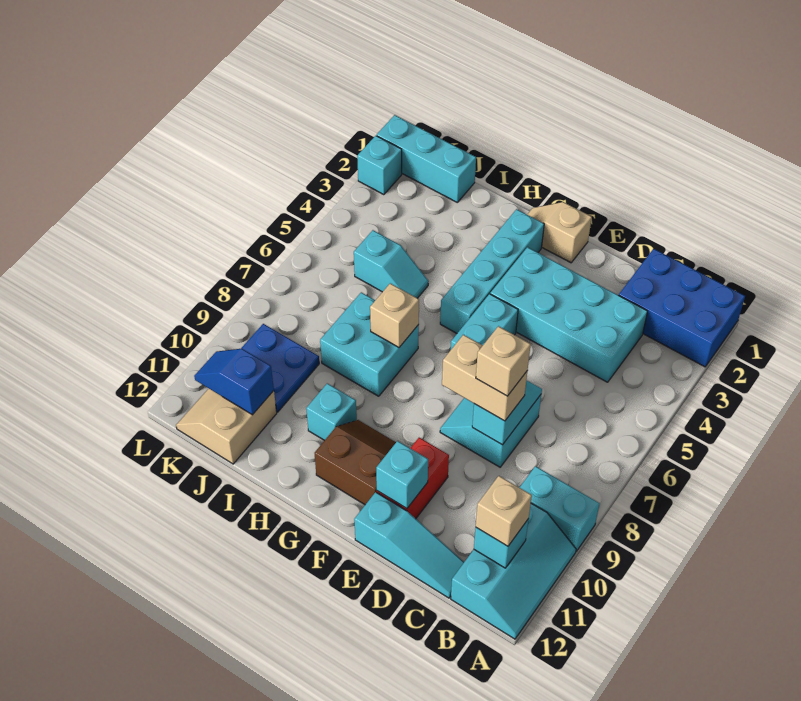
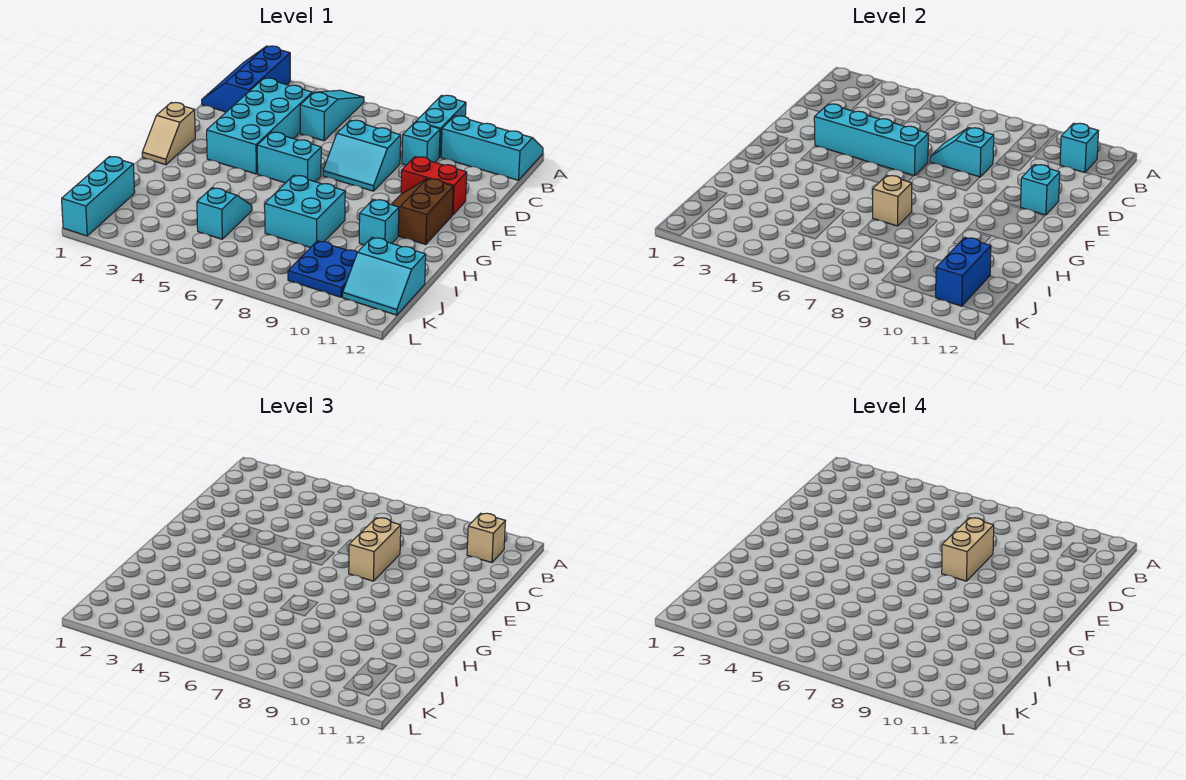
blue brick A1:C2 level 1 -> blue slope A1:C2 level 1 top 2
cyan slope C12:E12 level 1 top E -> cyan slope A5:C5 level 1 top C
tan brick D8 level 4 -> tan brick D8:E8 level 4
cyan brick G2:G5 level 1 -> cyan brick E3:E6 level 2
tan slope J11:K12 level 1 top J -> cyan slope J11:K12 level 1 top J
blue slope J11:K11 level 2 top J -> blue brick J11:K11 level 2
cyan brick L2 level 1 -> cyan brick C9 level 1

